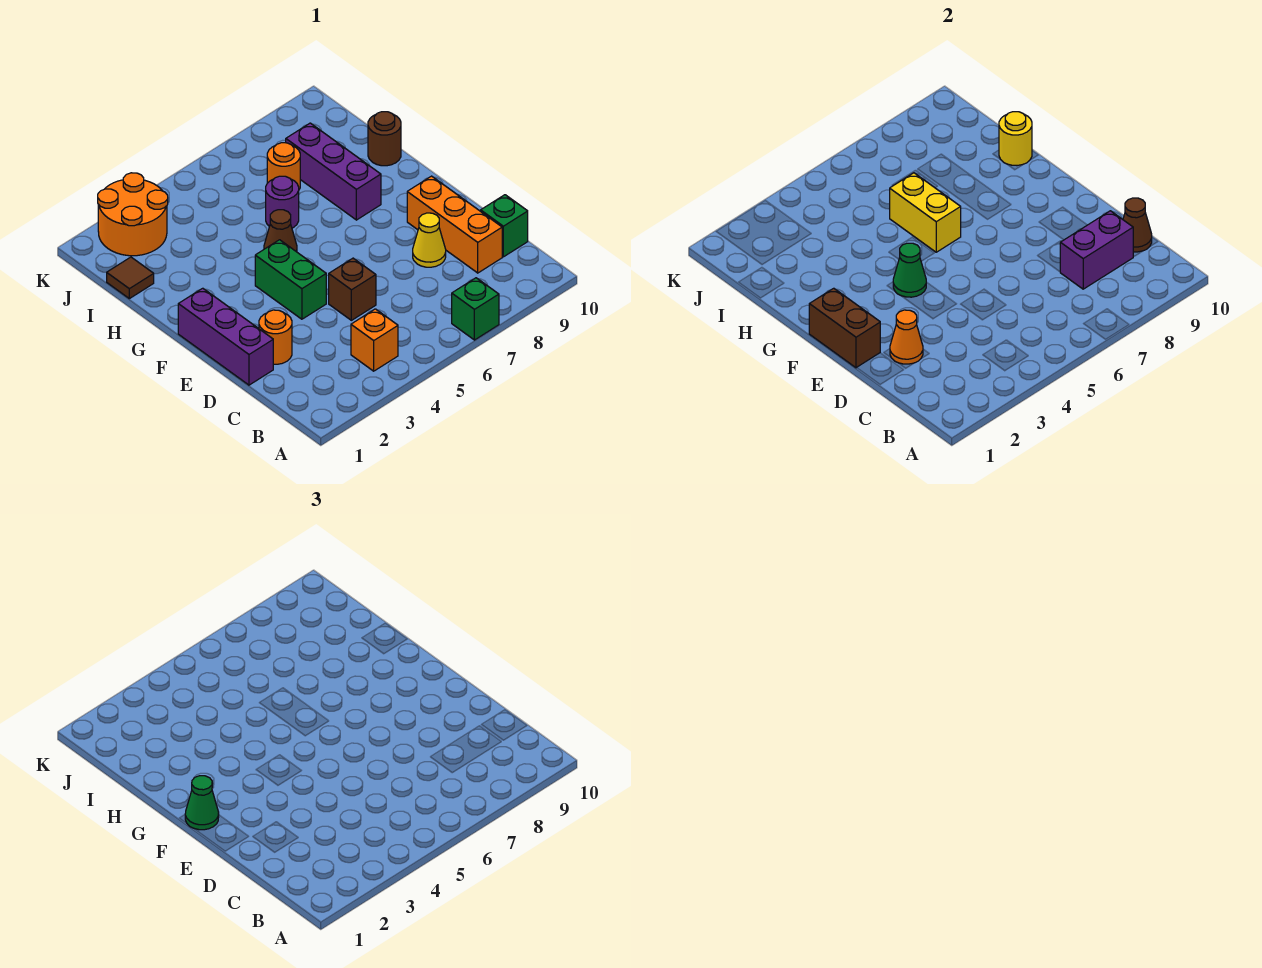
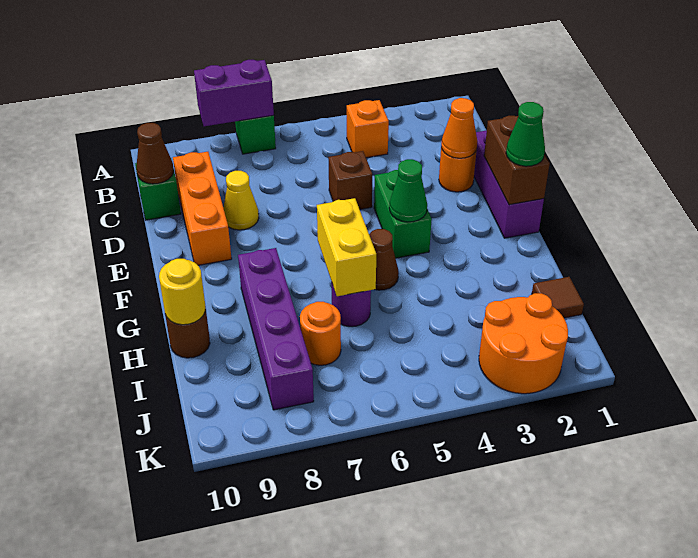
purple brick C8:C9 level 2 -> purple brick A7:A8 level 2
purple brick G8:I8 level 1 -> purple brick G8:J8 level 1

